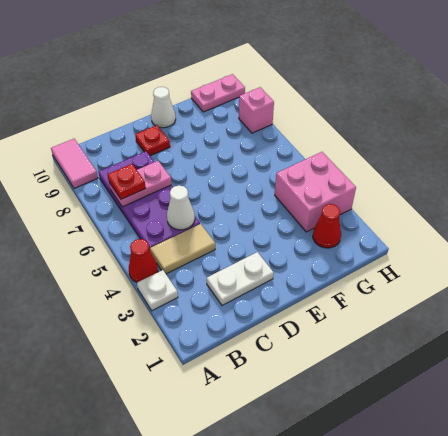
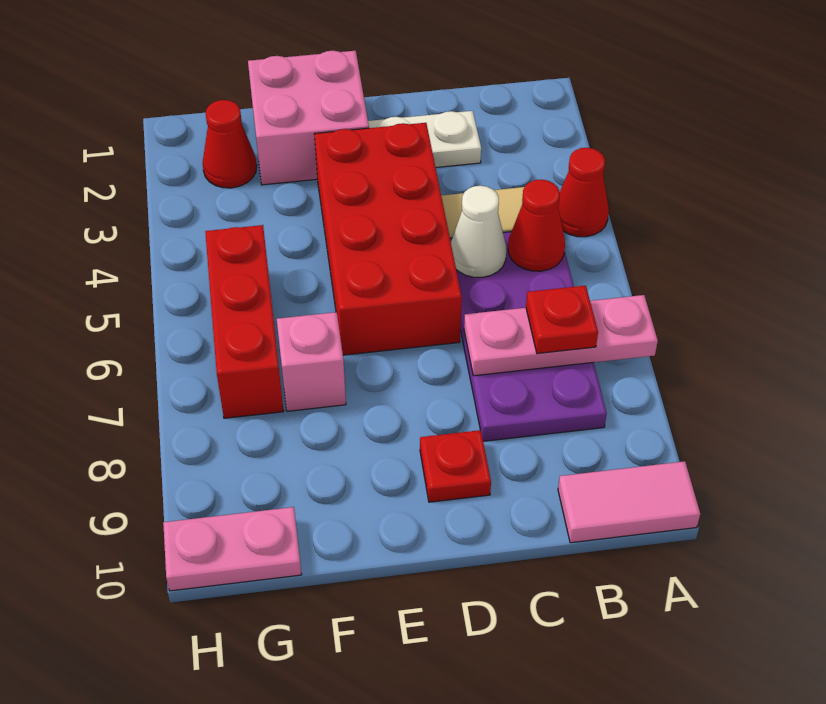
white plate A3 level 1 -> none
pink tile A9:A10 level 1 -> pink tile A10:B10 level 1
none -> red cone B5 level 2
pink plate B7:C7 level 2 -> pink plate A7:C7 level 2
none -> red brick D3:E6 level 1
white cone E10 level 1 -> none
pink brick G3:H4 level 1 -> pink brick E1:F2 level 1
none -> red brick G5:G7 level 1
pink brick H8 level 1 -> pink brick F7 level 1

